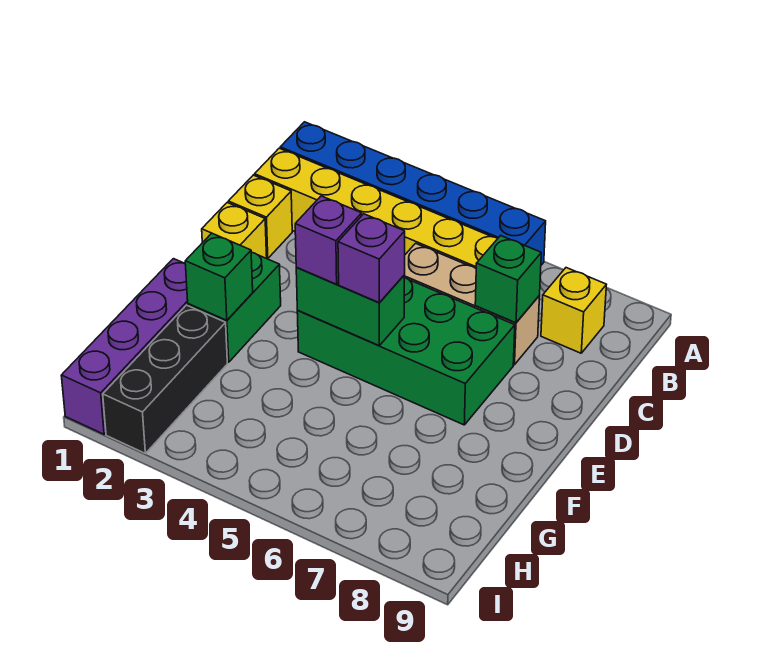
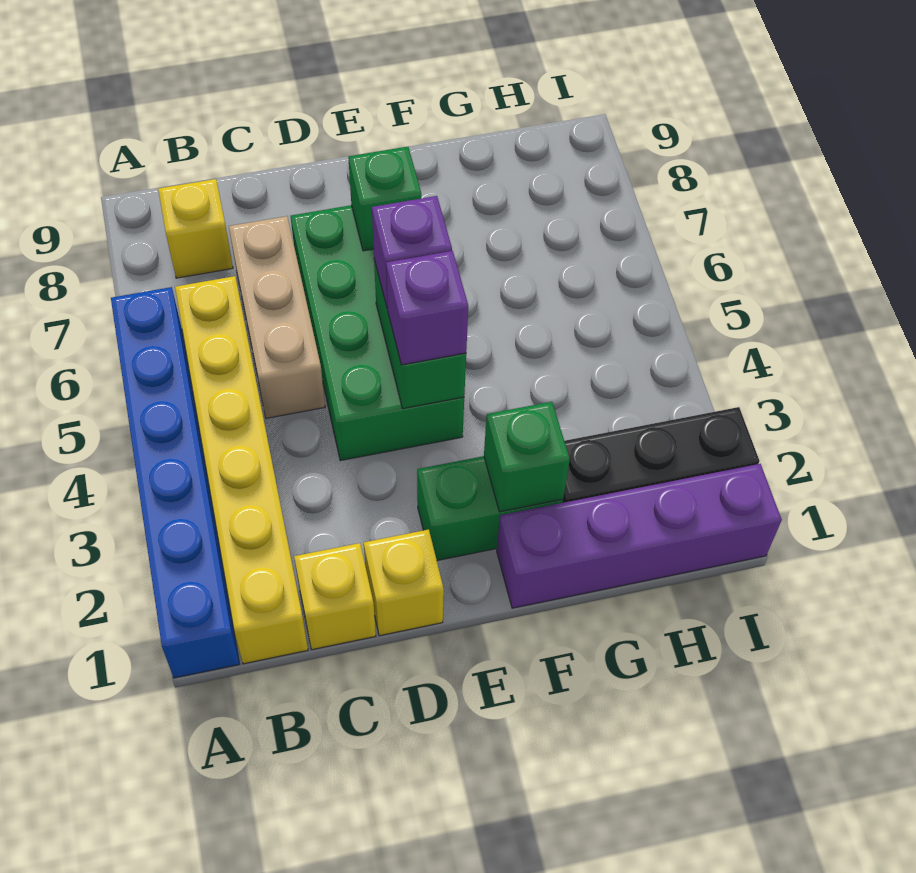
green brick C7 level 2 -> green brick E7 level 2

